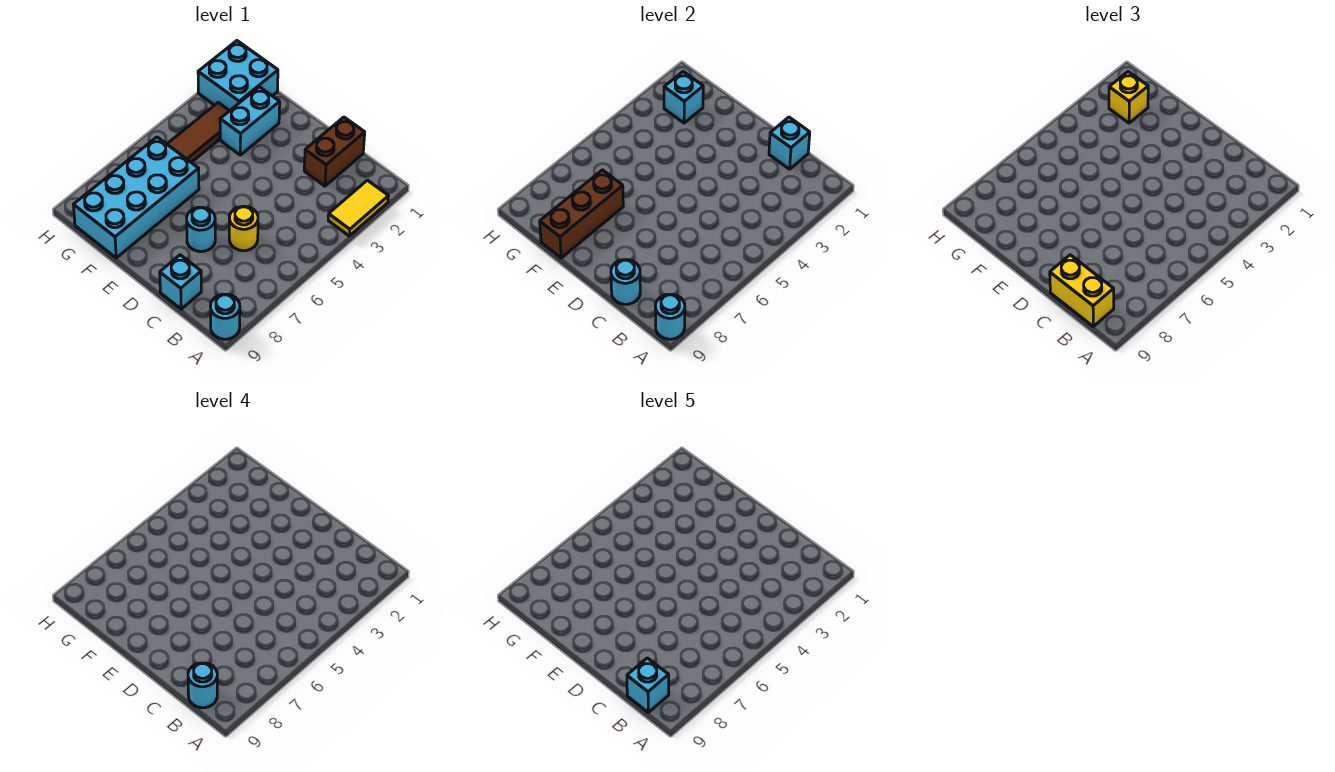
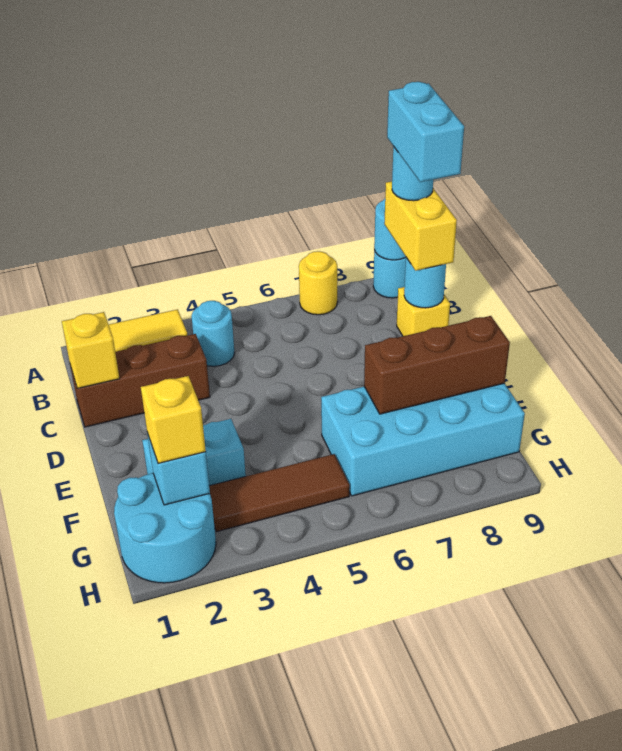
cyan brick B9 level 5 -> cyan brick B9:C9 level 5
brown brick C1:C2 level 1 -> brown brick C1:C3 level 1
cyan brick C1 level 2 -> yellow brick C1 level 2
yellow round brick C6 level 1 -> yellow round brick A7 level 1
cyan brick C9 level 1 -> yellow brick C9 level 1
cyan round brick D7 level 1 -> cyan round brick B4 level 1
cyan brick G1:H2 level 1 -> cyan round brick G1:H2 level 1

